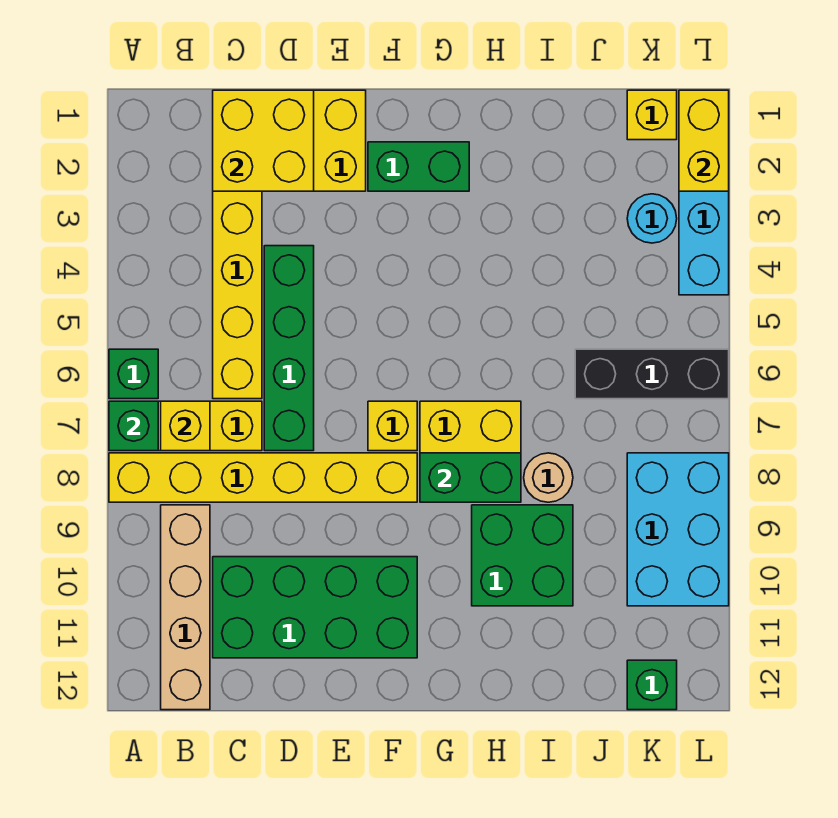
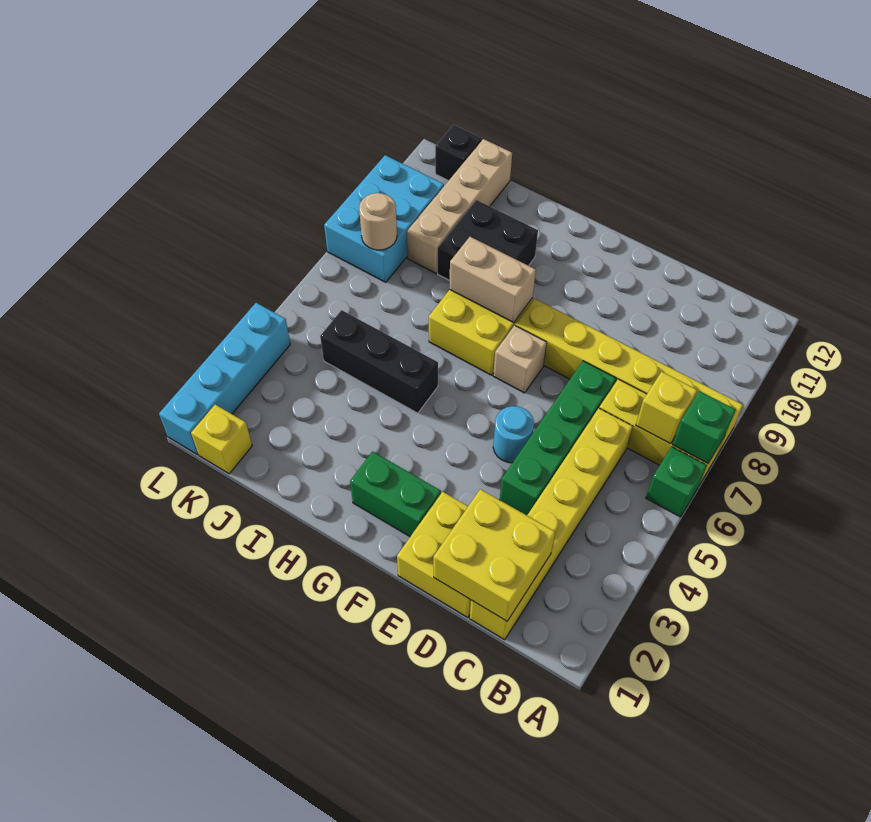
tan brick B9:B12 level 1 -> tan brick J9:J12 level 1
green brick C10:F11 level 1 -> none
yellow brick F7 level 1 -> tan brick F7 level 1
green brick G8:H8 level 2 -> tan brick G8:H8 level 2
green brick H9:I10 level 1 -> black brick H9:I10 level 1
tan round brick I8 level 1 -> tan round brick K8 level 2
black brick J6:L6 level 1 -> black brick H5:J5 level 1
cyan round brick K3 level 1 -> cyan round brick E5 level 1
green brick K12 level 1 -> black brick K12 level 1
yellow brick L1:L2 level 2 -> none

